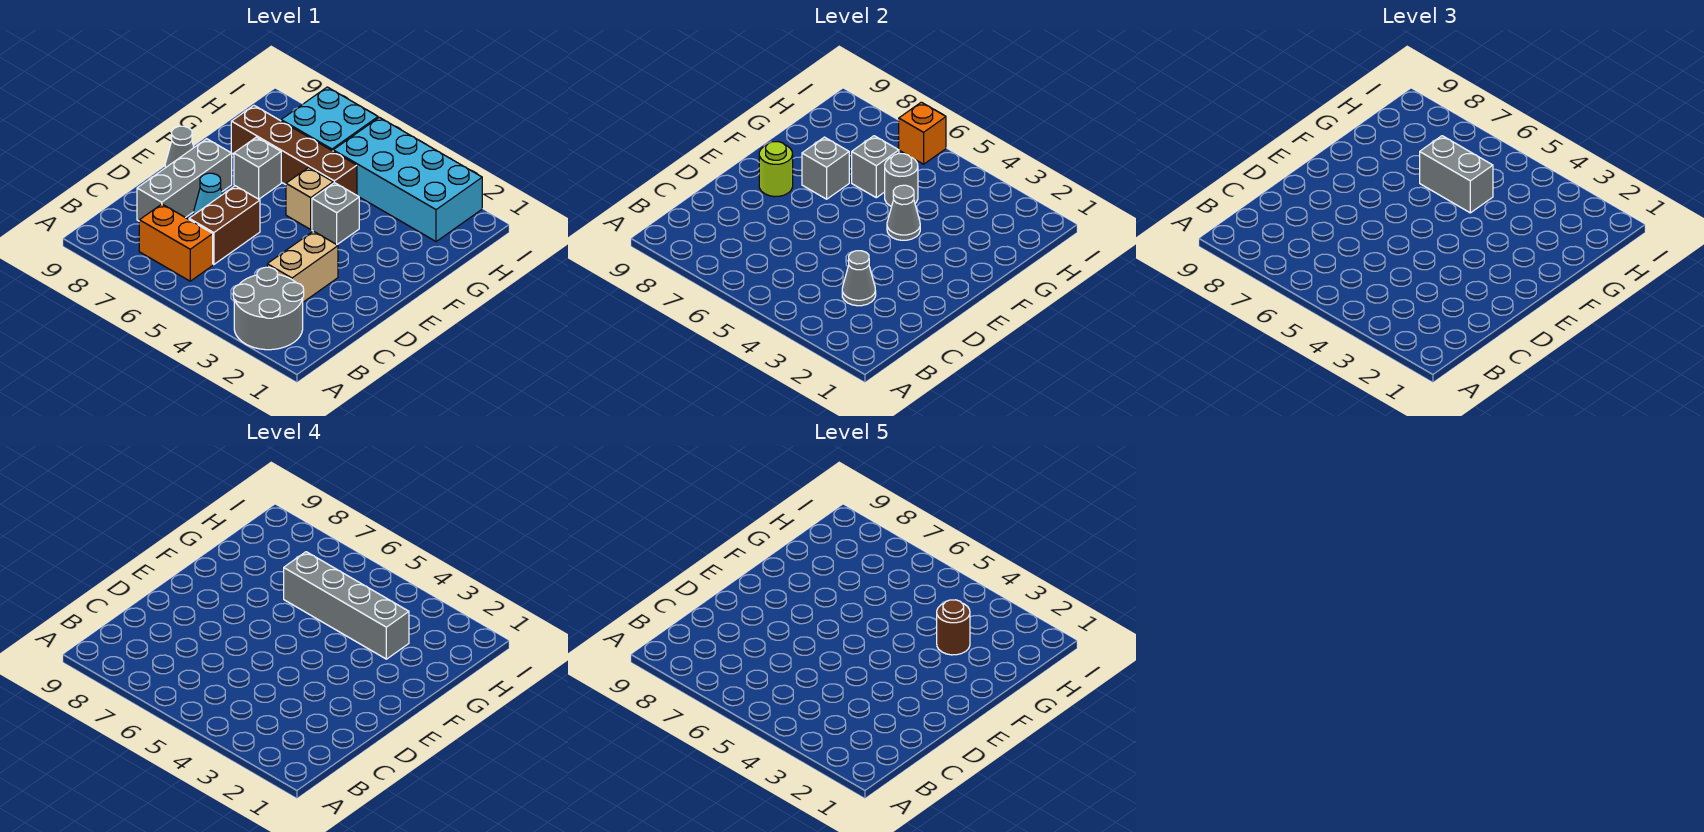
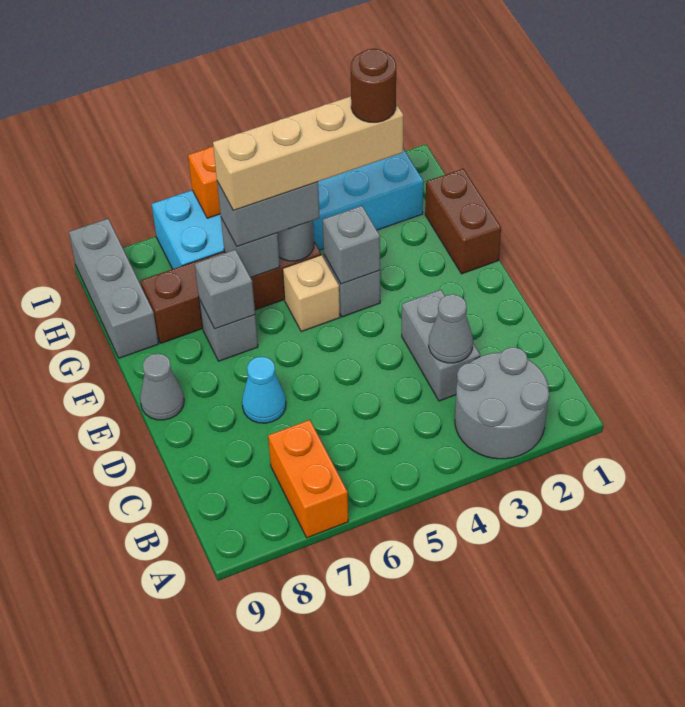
orange brick B6:B7 level 1 -> orange brick A7:B7 level 1
tan brick C3:D3 level 1 -> grey brick C3:D3 level 1
brown brick C6:D6 level 1 -> brown brick F1:G1 level 1
grey brick C8:E8 level 1 -> grey brick G9:I9 level 1
lime round brick E8 level 2 -> none
grey cone F4 level 2 -> grey brick F4 level 2
grey brick G3:G6 level 4 -> tan brick G3:G6 level 4

